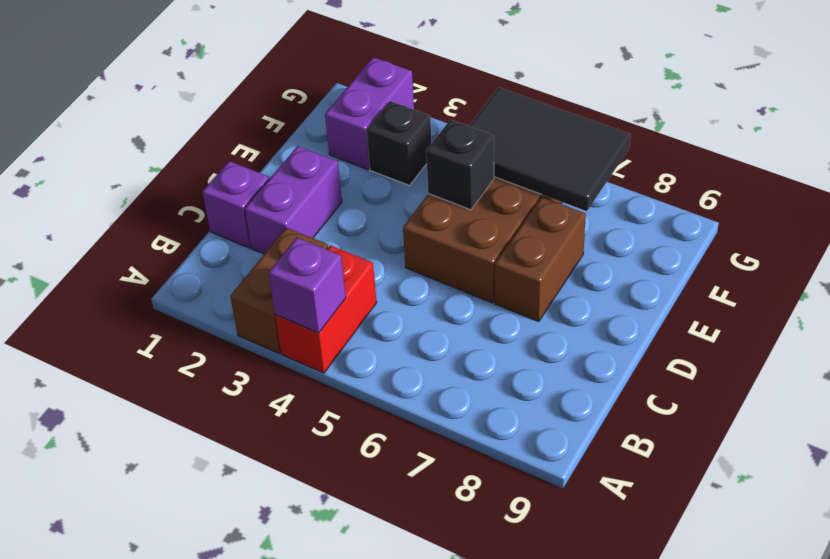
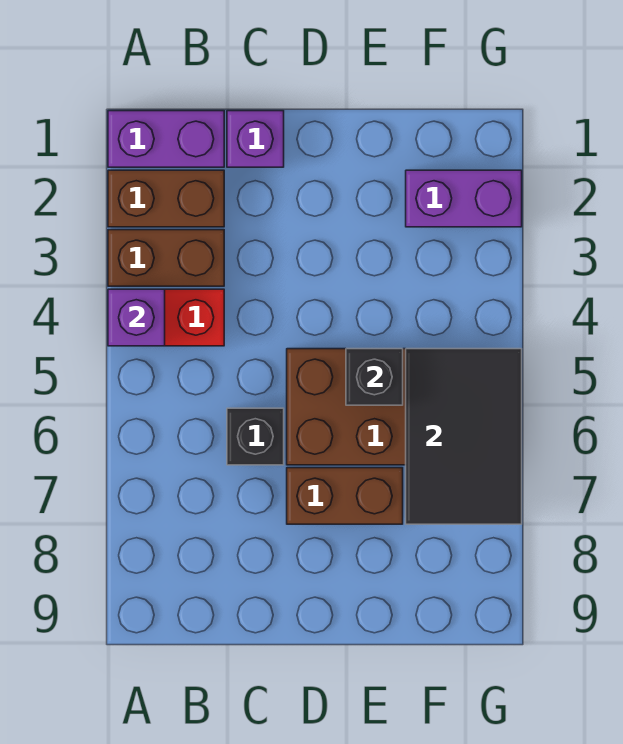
none -> brown brick A2:B2 level 1
purple brick C2:D2 level 1 -> purple brick A1:B1 level 1
black brick F3 level 1 -> black brick C6 level 1

